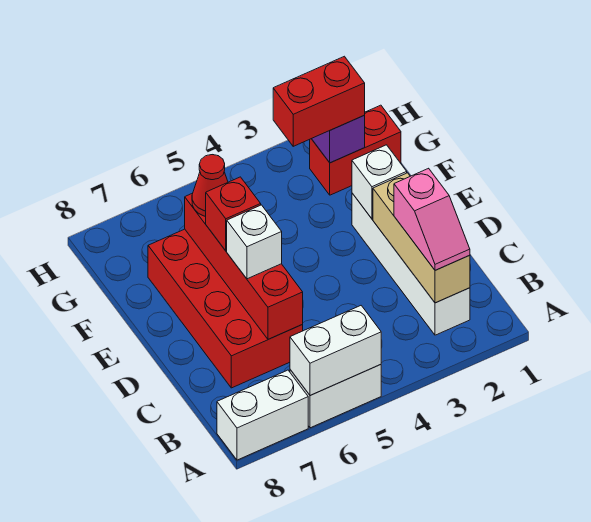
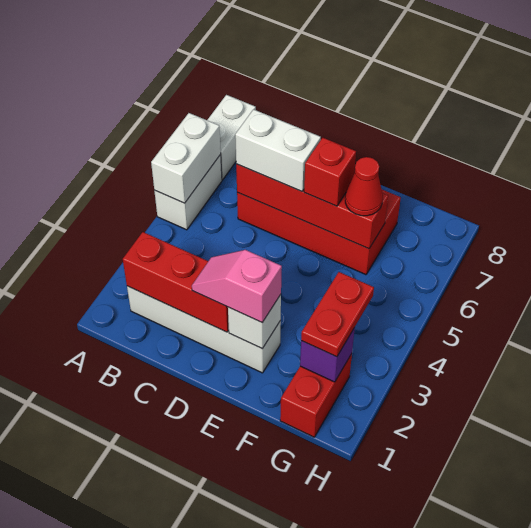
tan brick B2:D2 level 2 -> red brick B2:D2 level 2
pink slope B2:C2 level 3 top C -> pink slope D2:E2 level 3 top E
white brick D6 level 3 -> white brick C6:D6 level 3
red brick G2:G3 level 3 -> red plate G2:G3 level 3

